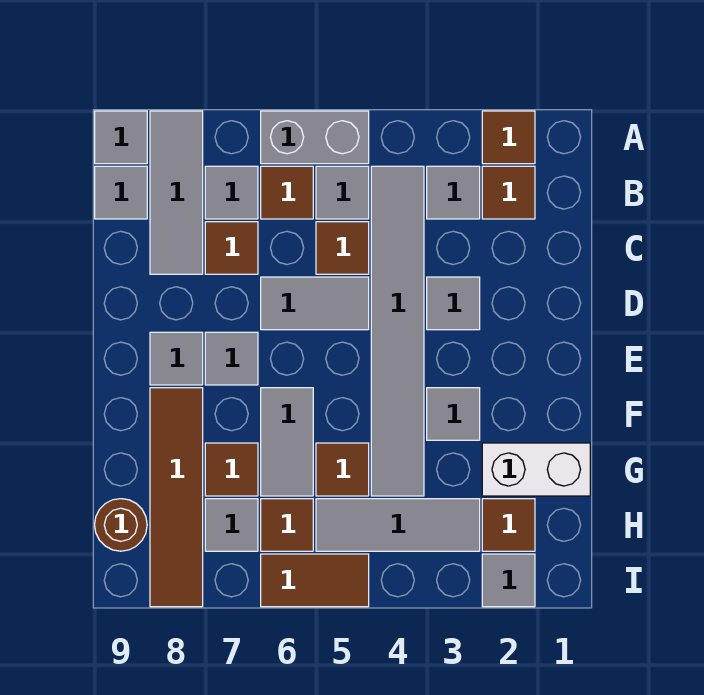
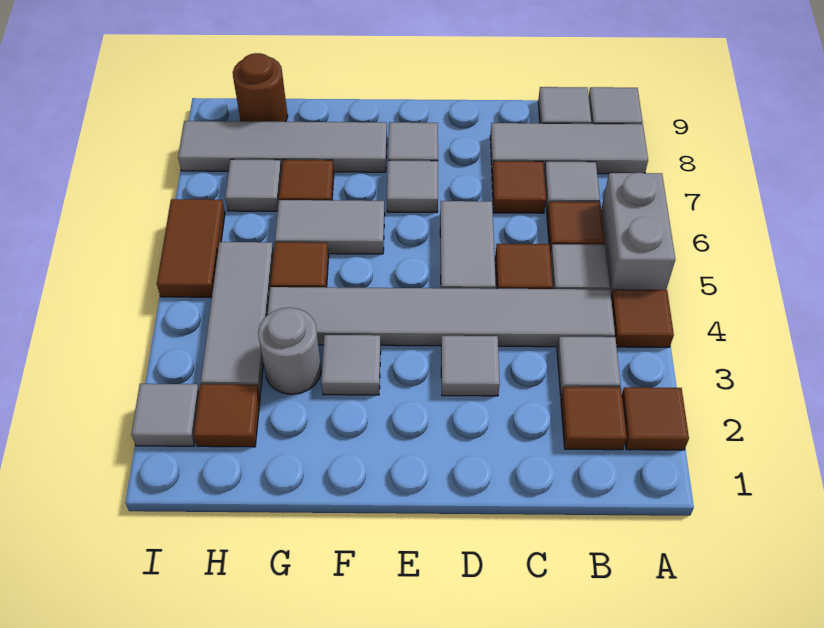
brown tile F8:I8 level 1 -> grey tile F8:I8 level 1
white brick G1:G2 level 1 -> none
none -> grey round brick G3 level 1
brown tile H6 level 1 -> brown tile A4 level 1

